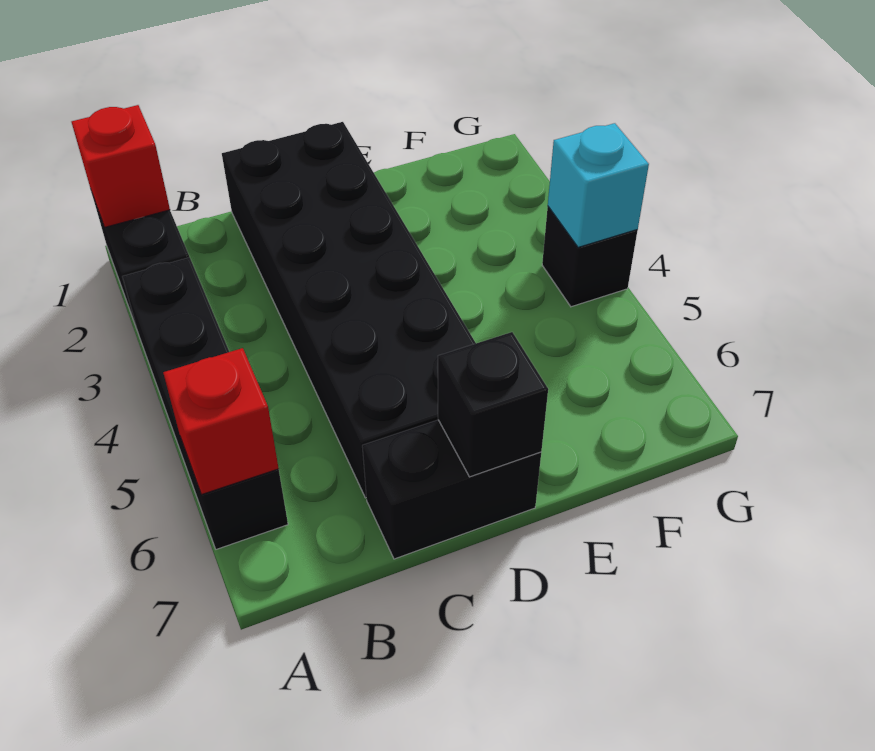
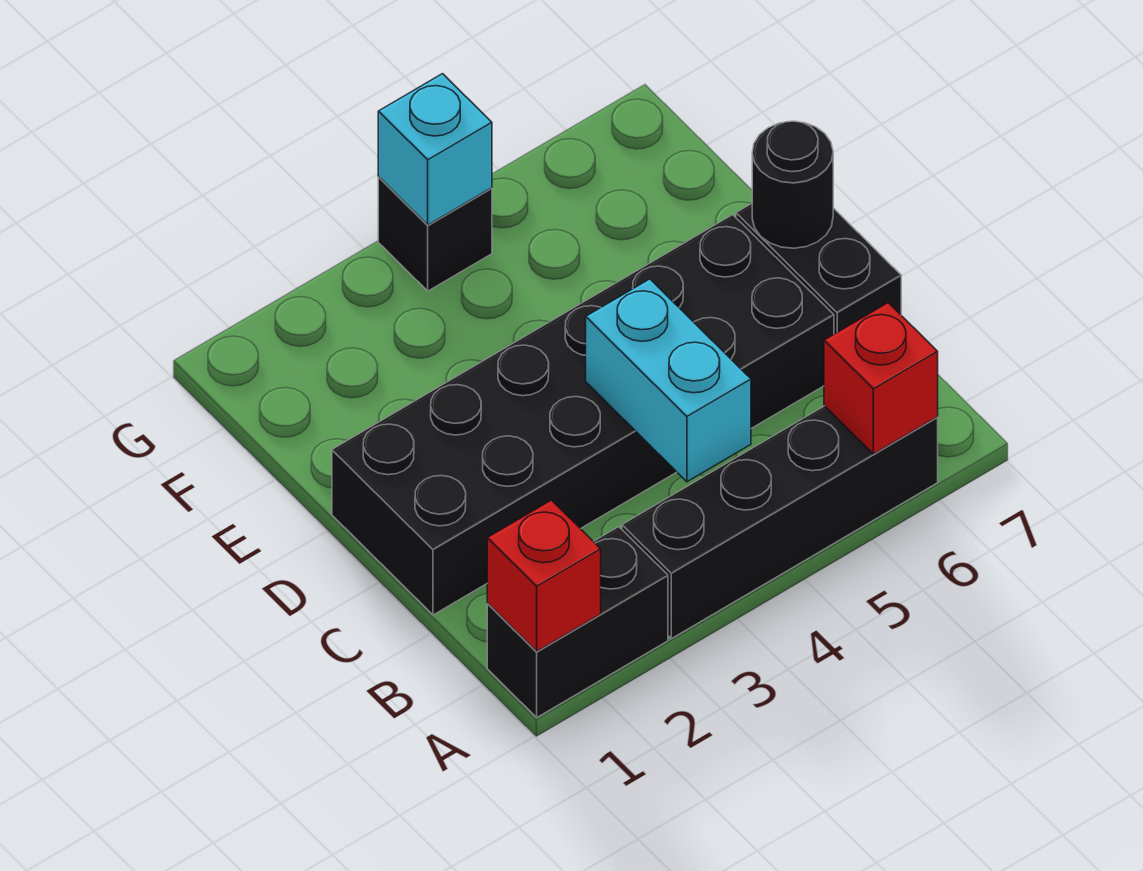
none -> cyan brick B4:C4 level 2
black brick D7 level 2 -> black round brick D7 level 2

